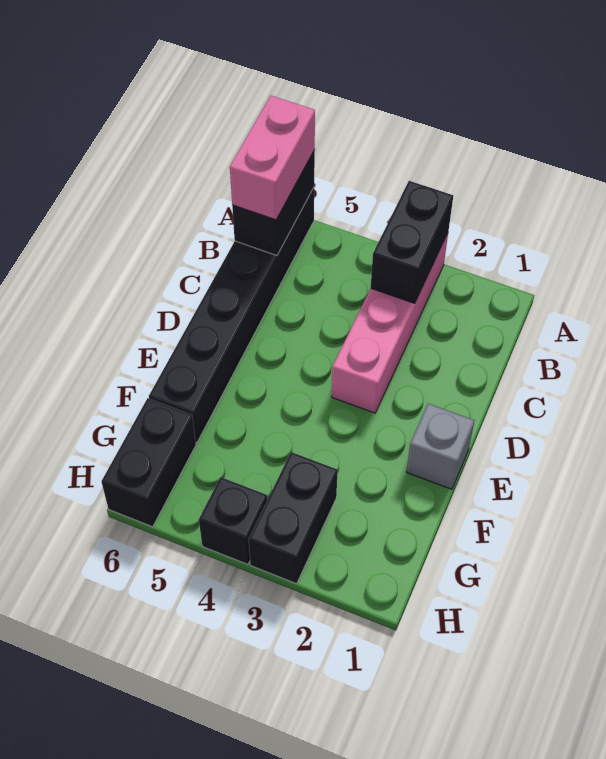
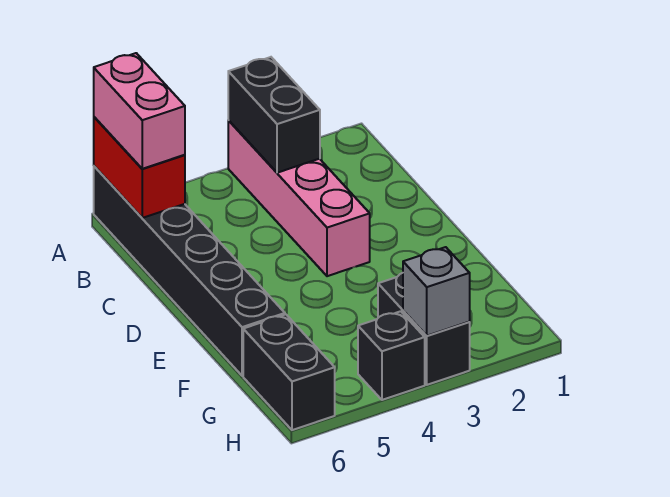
black brick A6:B6 level 2 -> red brick A6:B6 level 2
grey brick E1 level 1 -> grey brick H3 level 2

